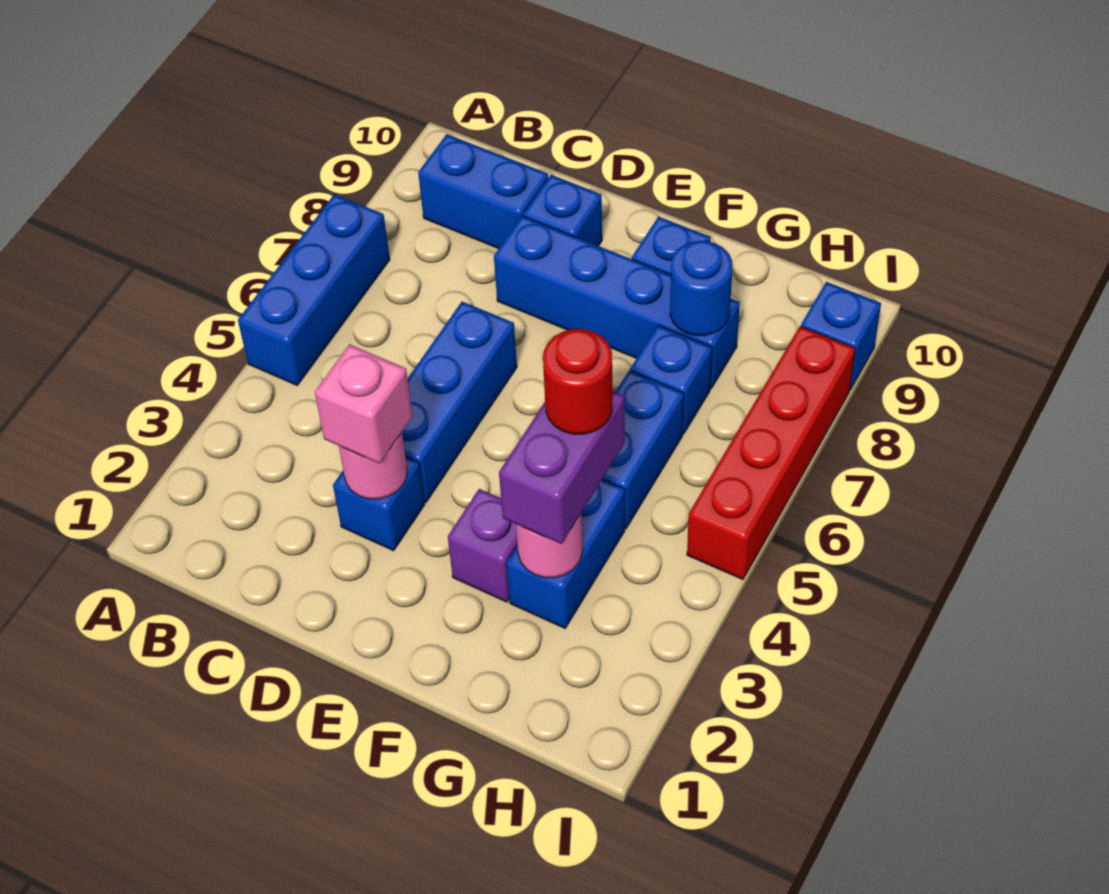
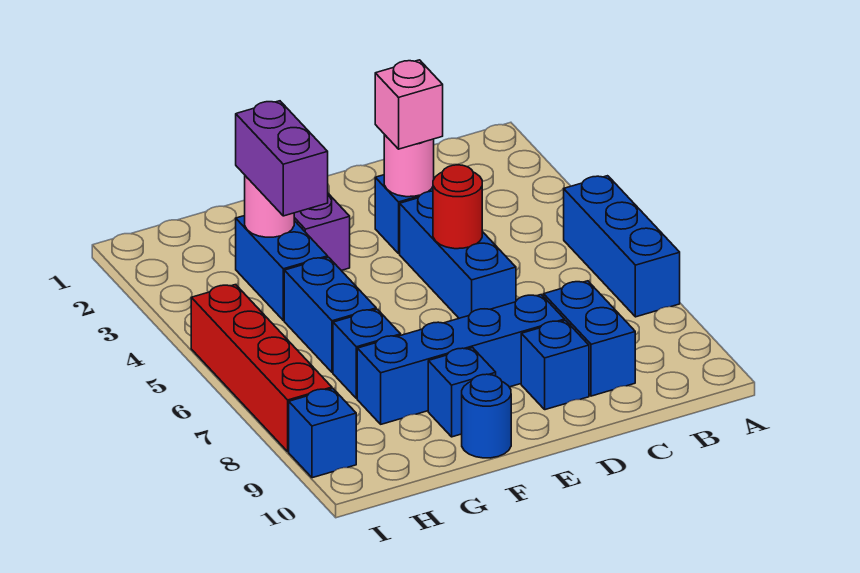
blue brick B9:C9 level 1 -> blue brick C8:C9 level 1
red round brick G4 level 4 -> red round brick D5 level 2
blue round brick G8 level 2 -> blue round brick F10 level 1

